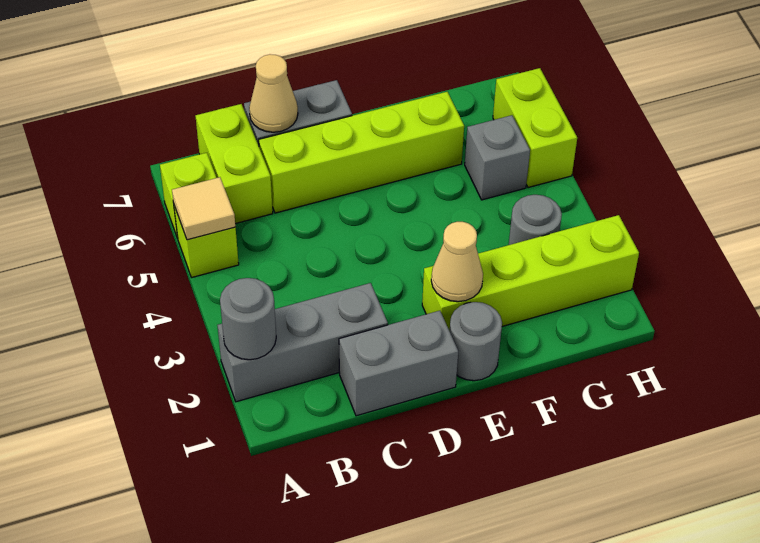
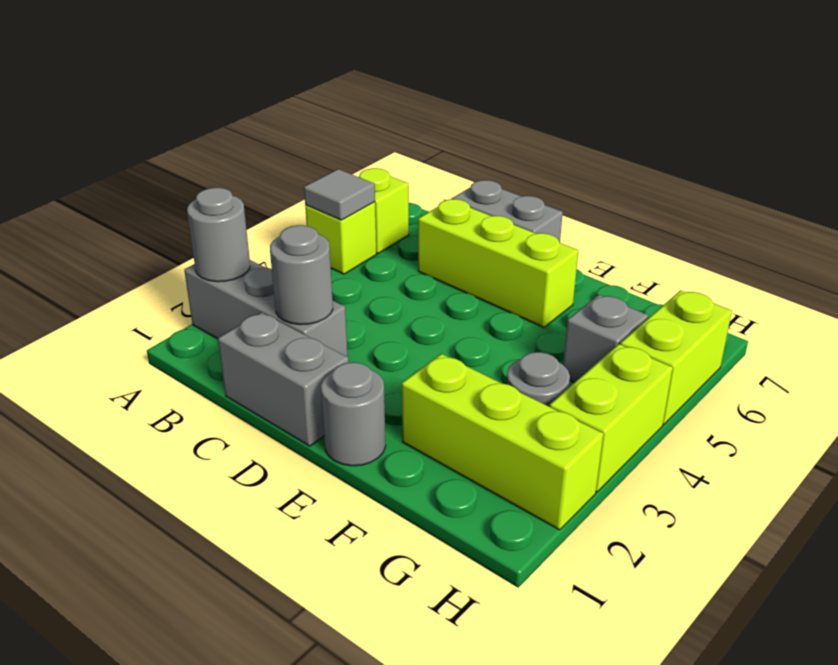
tan tile A5 level 2 -> grey tile A5 level 2
lime brick B6:B7 level 1 -> lime brick H3:H4 level 1
none -> grey round brick C2 level 2
lime brick C6:F6 level 1 -> lime brick C6:E6 level 1
tan cone C7 level 2 -> none
lime brick E2:H2 level 1 -> lime brick F2:H2 level 1
tan cone E2 level 2 -> none

